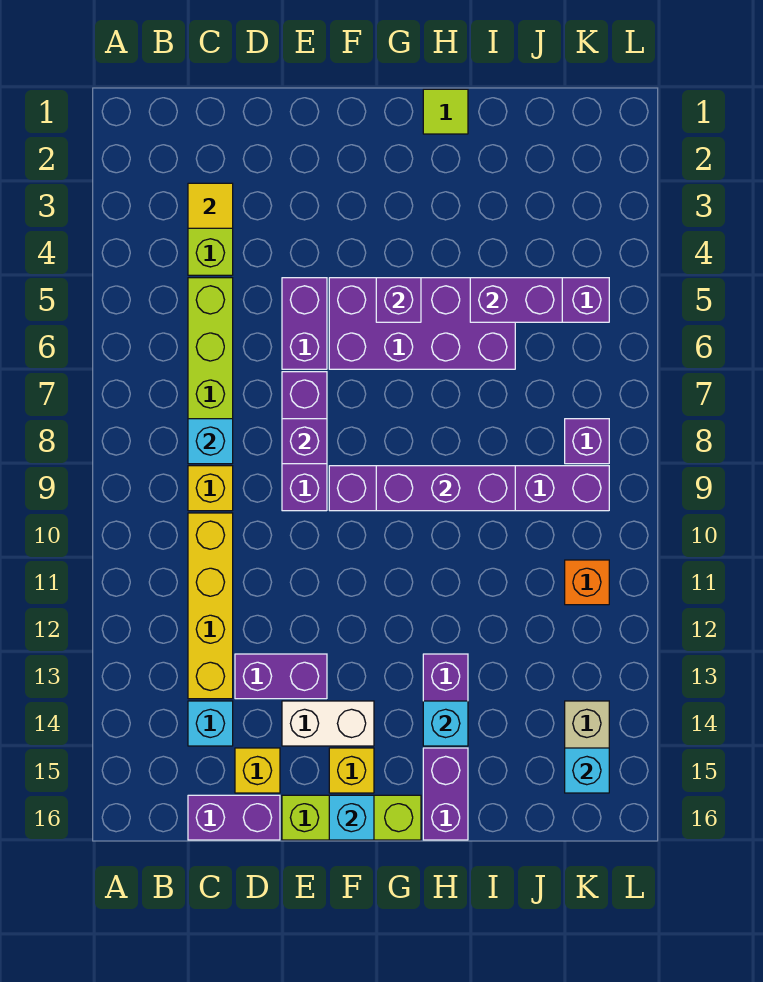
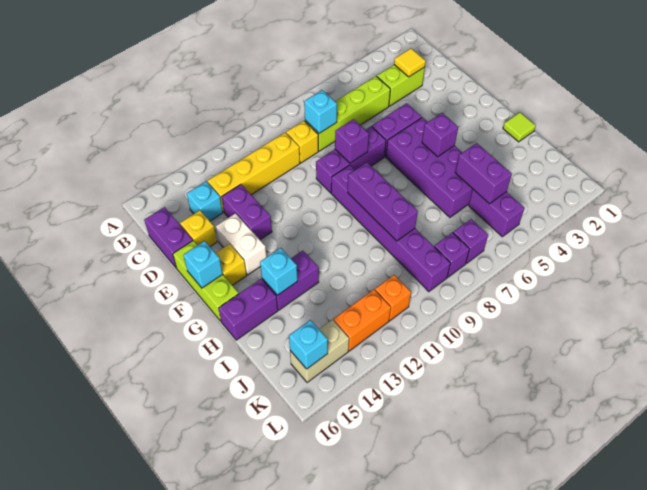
none -> purple brick K7 level 1
none -> orange brick K12:K13 level 1

